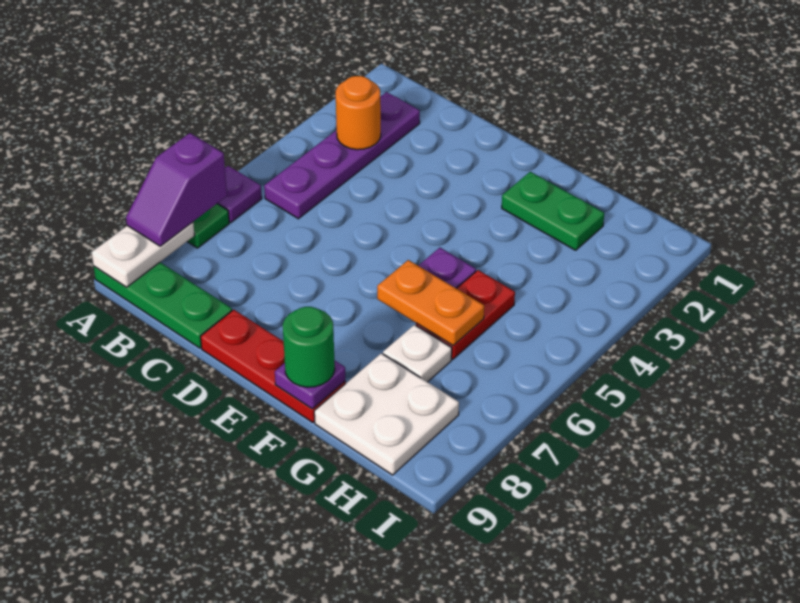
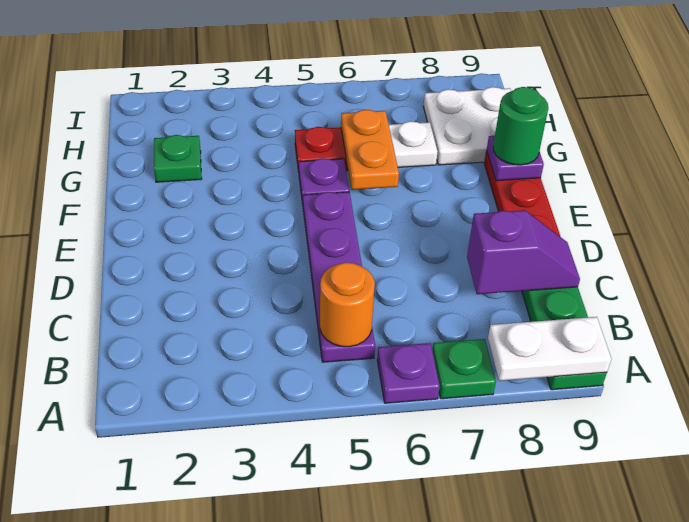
purple slope A7:A8 level 3 top 7 -> purple slope C8:C9 level 2 top 8
purple plate B2:B5 level 1 -> purple plate B5:E5 level 1
orange round brick B3 level 2 -> orange round brick B5 level 2
green plate F2:G2 level 1 -> green plate G2 level 1

